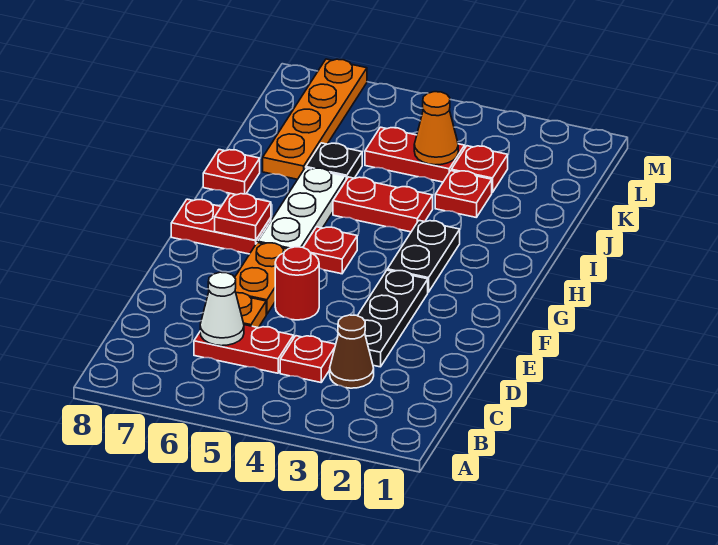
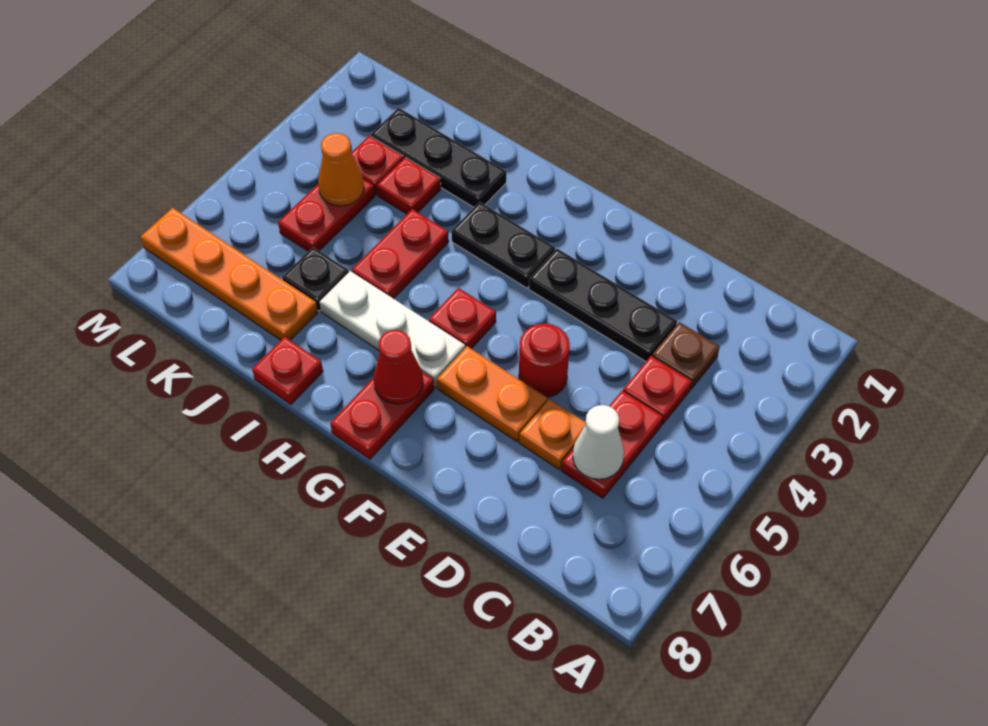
brown cone C3 level 1 -> brown plate C3 level 1
red plate G7 level 2 -> red cone G7 level 2
none -> black plate I2:K2 level 1

